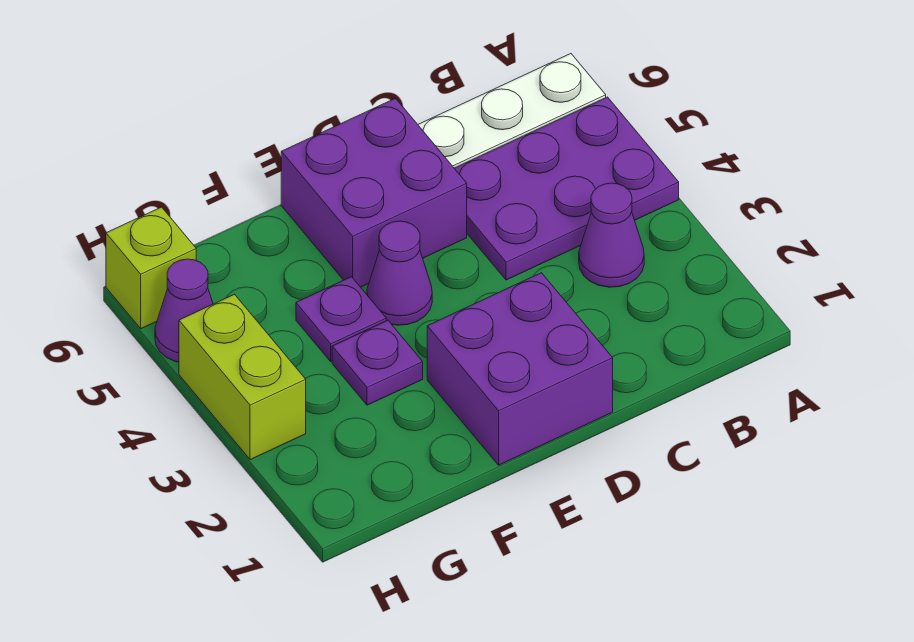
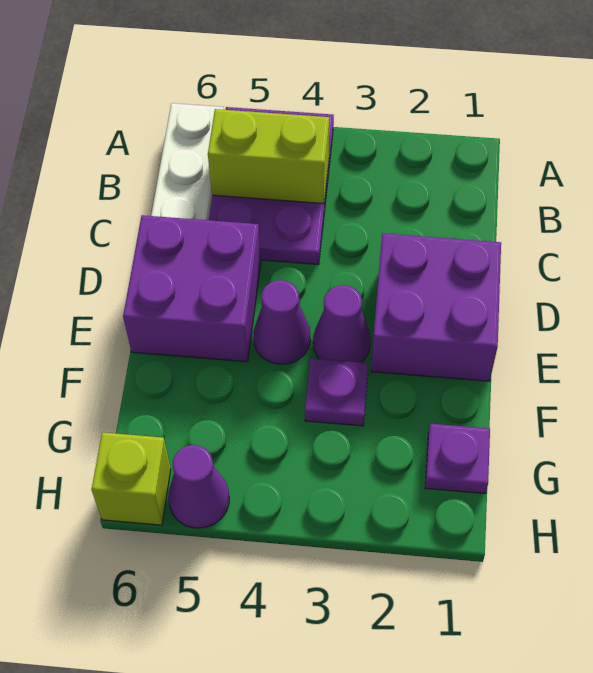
purple cone B3 level 1 -> purple cone E3 level 1
purple plate F4 level 1 -> purple plate G1 level 1
lime brick H3:H4 level 1 -> lime brick B4:B5 level 2

